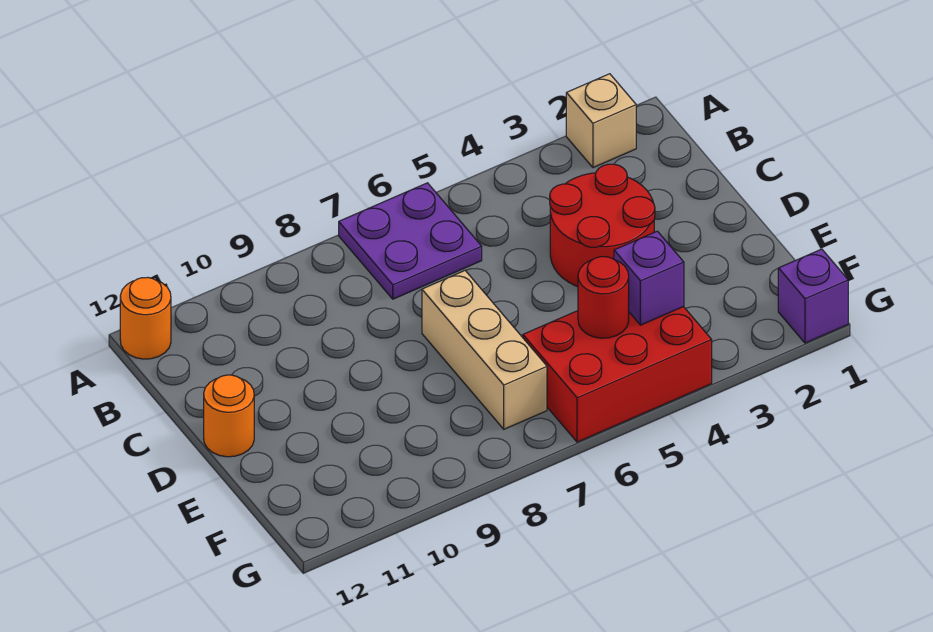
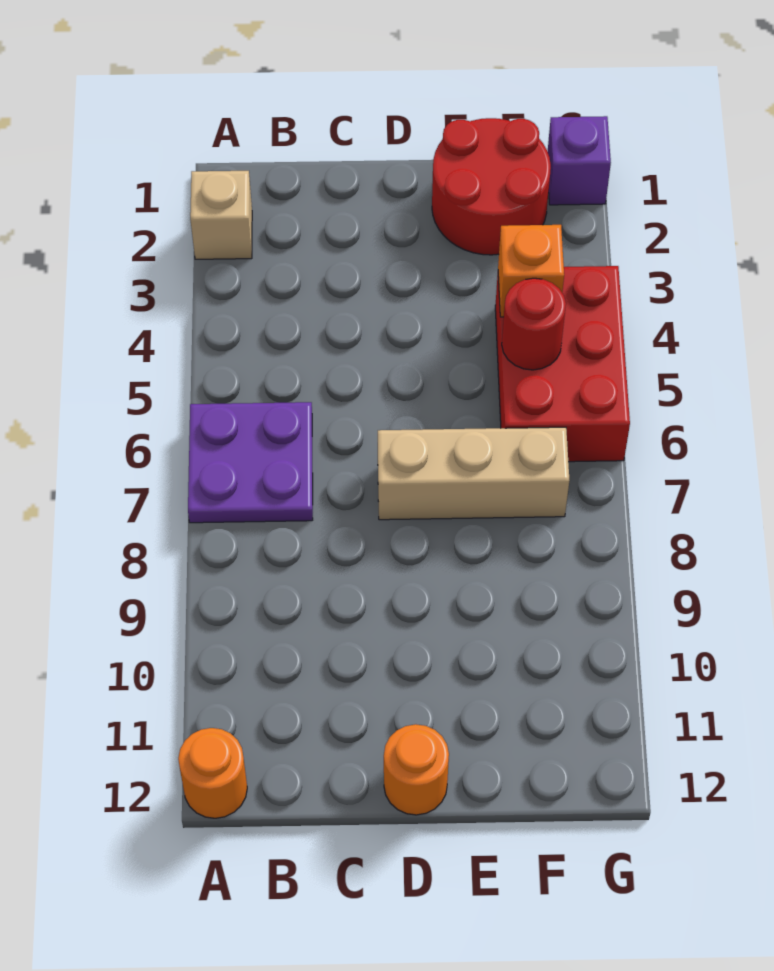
red round brick C3:D4 level 1 -> red round brick E1:F2 level 1
purple brick F4 level 2 -> orange brick F4 level 2

